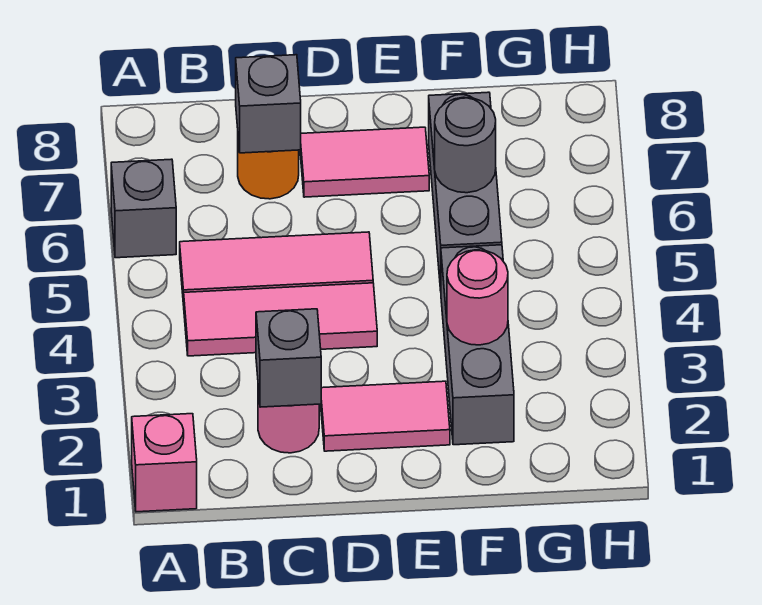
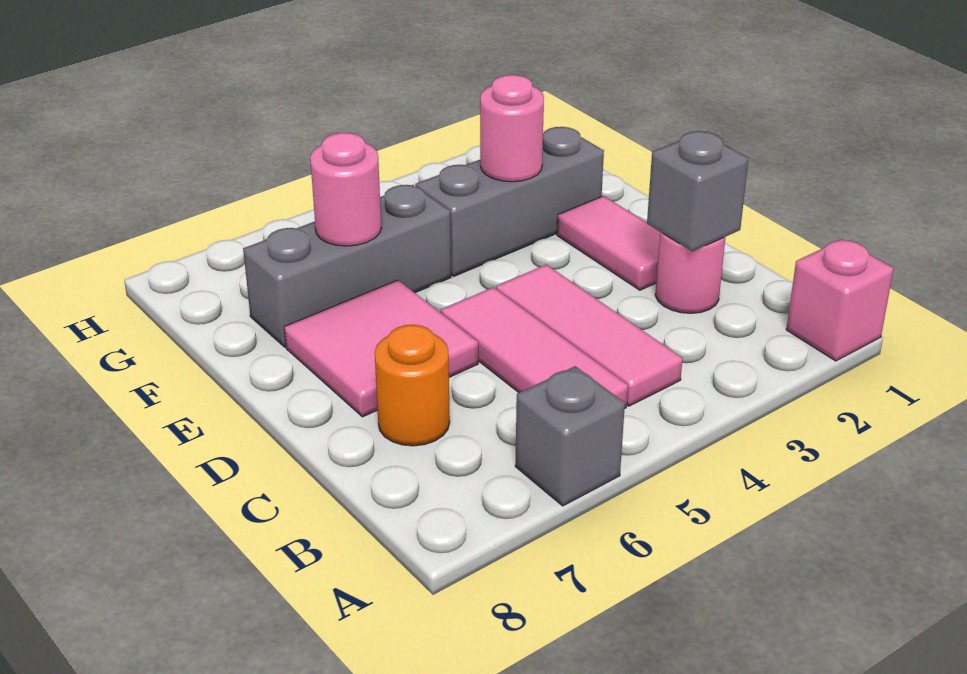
grey brick C7 level 2 -> none
pink tile D7:E7 level 1 -> pink tile D6:E7 level 1
grey round brick F6 level 2 -> pink round brick F6 level 2

